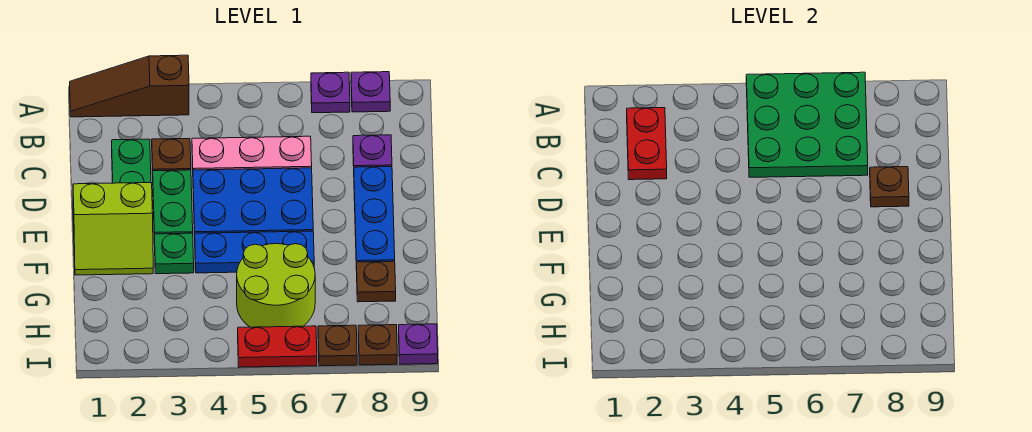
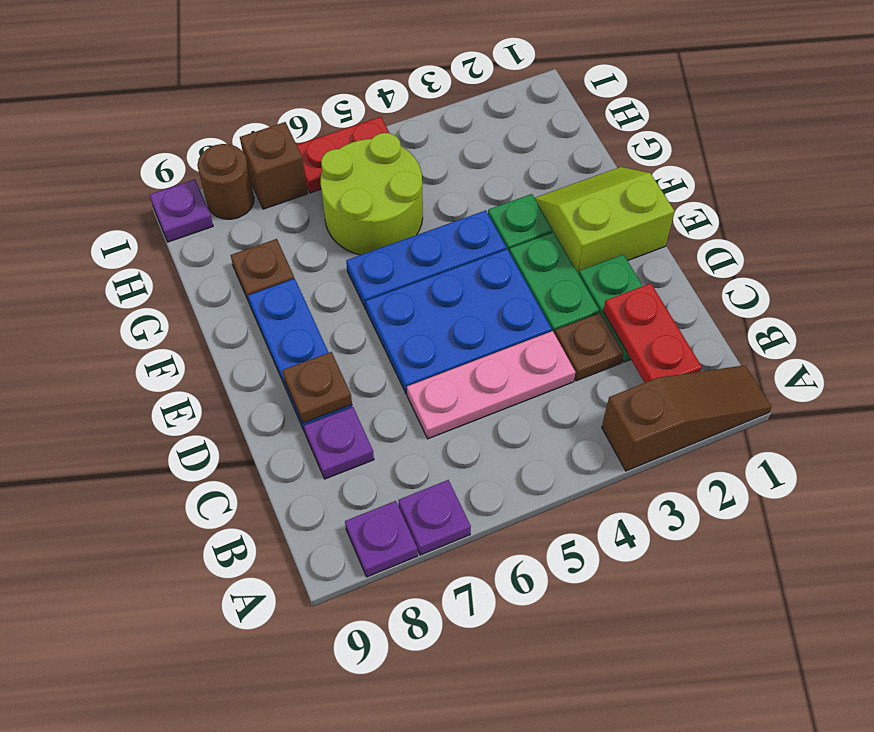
green plate A5:C7 level 2 -> none
brown plate I7 level 1 -> brown brick I7 level 1
brown plate I8 level 1 -> brown round brick I8 level 1

